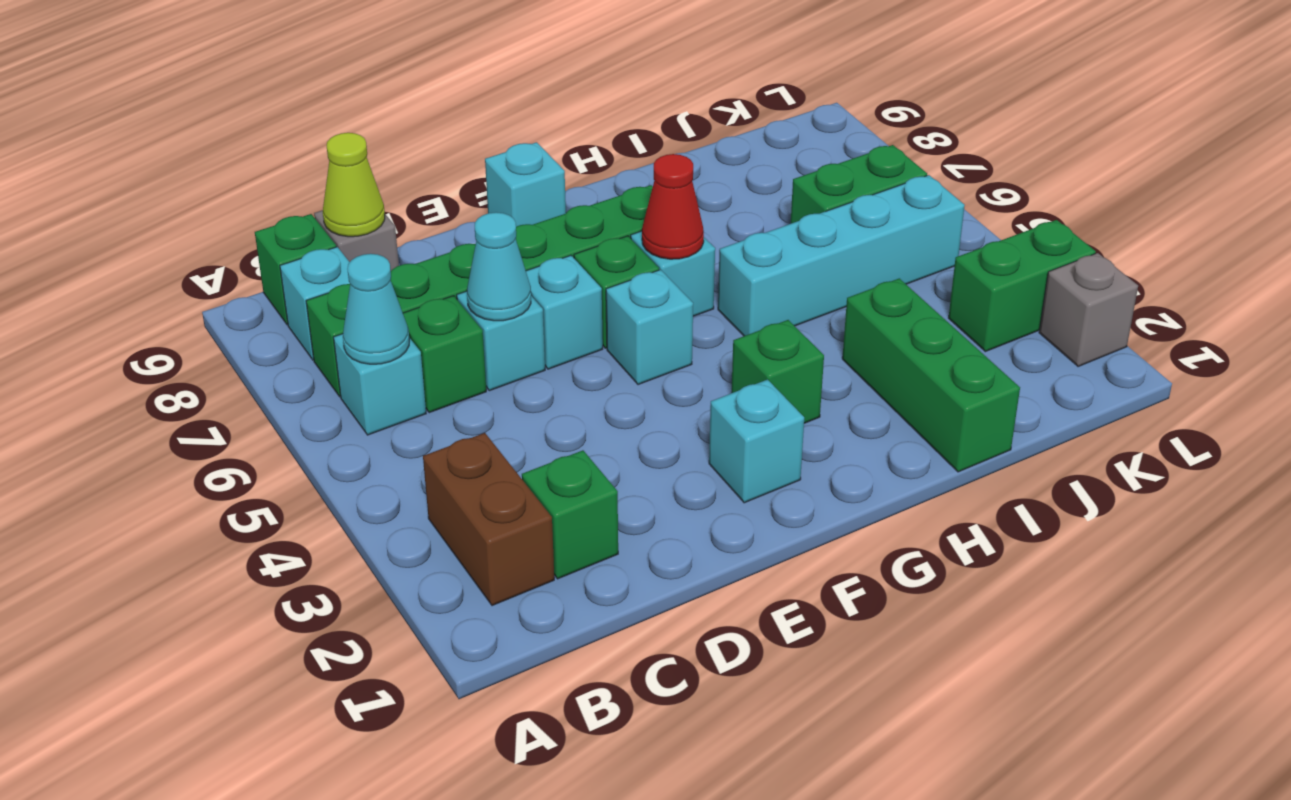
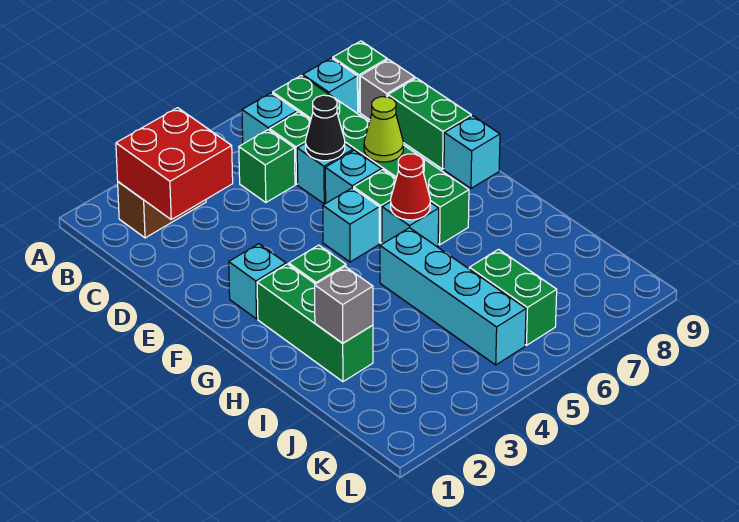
none -> red brick B2:C3 level 2
cyan cone B6 level 2 -> none
green brick C2 level 1 -> green brick C5 level 1
lime cone C9 level 2 -> lime cone E7 level 2
cyan cone D6 level 2 -> black cone D6 level 2
green brick I1:I3 level 1 -> green brick G2:I2 level 1
green brick K3:L3 level 1 -> green brick D9:E9 level 1
grey brick L2 level 1 -> grey brick I2 level 2

